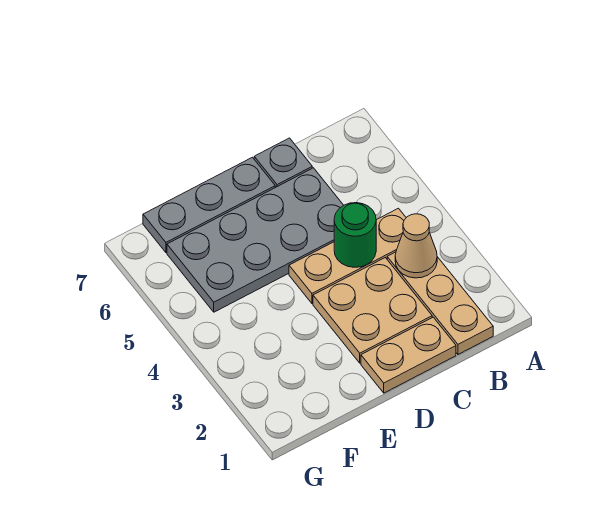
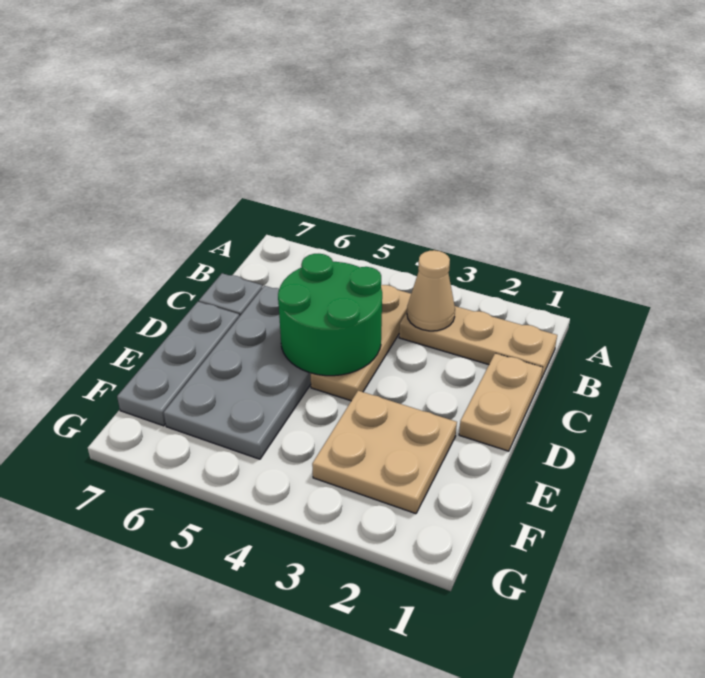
tan plate C2:D3 level 1 -> tan plate E2:F3 level 1
green round brick C4 level 2 -> green round brick C4:D5 level 2

